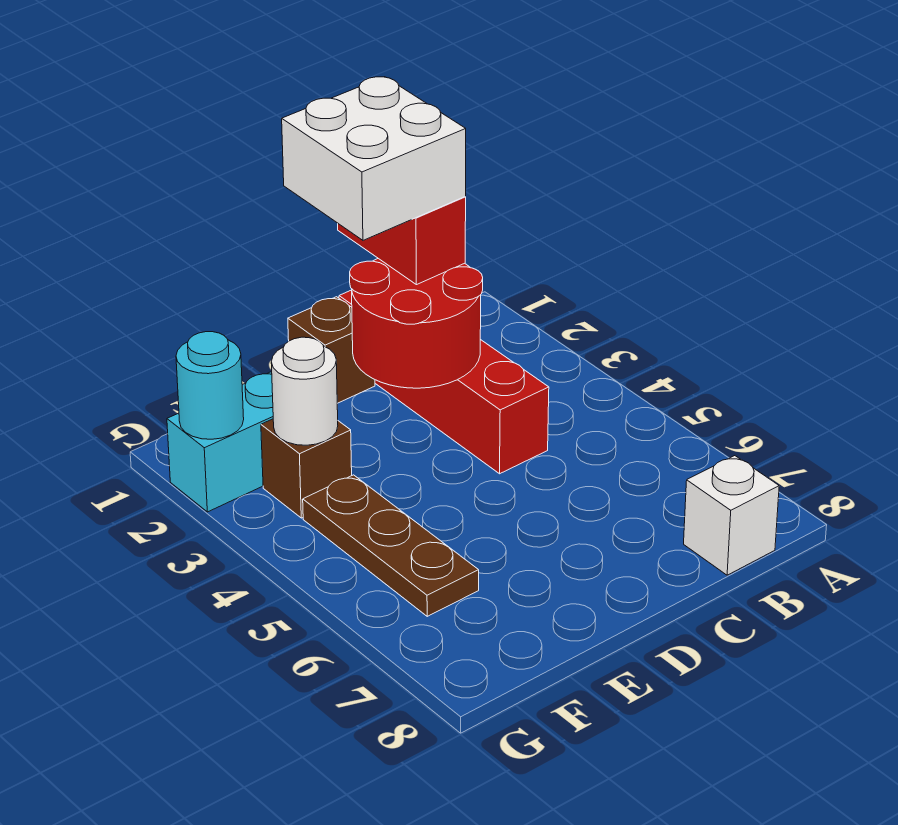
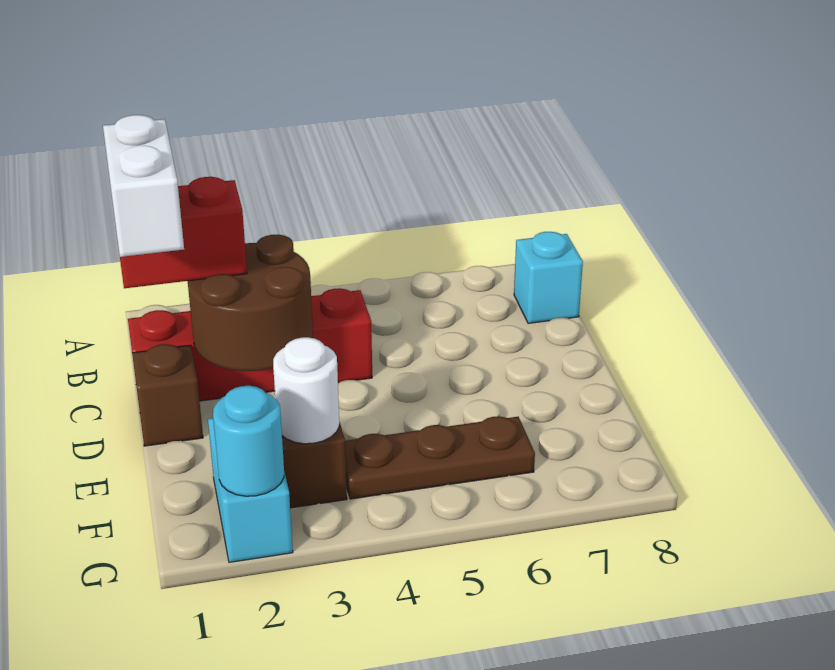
white brick B8 level 1 -> cyan brick B8 level 1
white brick C1:D2 level 4 -> white brick C1:D1 level 4
red round brick C2:D3 level 2 -> brown round brick C2:D3 level 2

